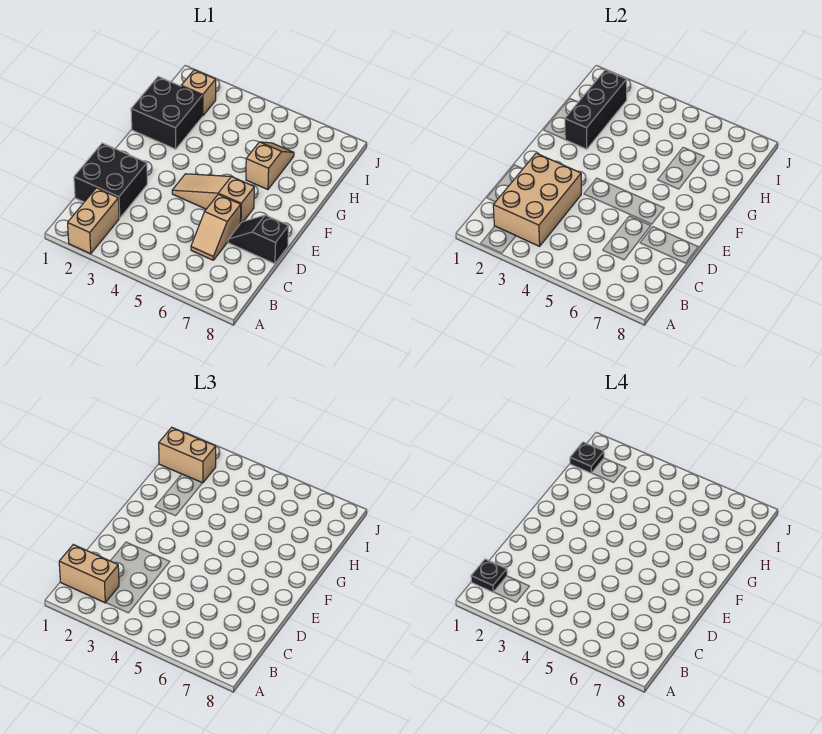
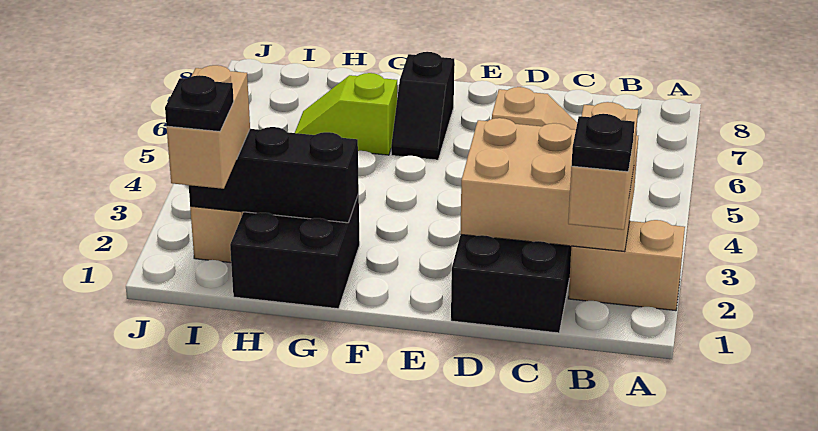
black slope D7:D8 level 1 top 8 -> black slope F6:F7 level 1 top 7
tan slope E4:E6 level 1 top 6 -> none
tan slope G6:H6 level 1 top G -> lime slope G6:H6 level 1 top G

